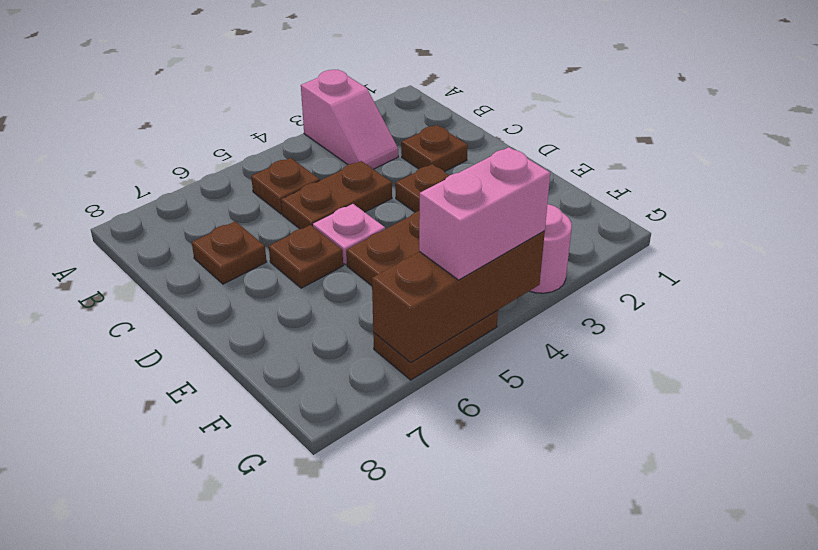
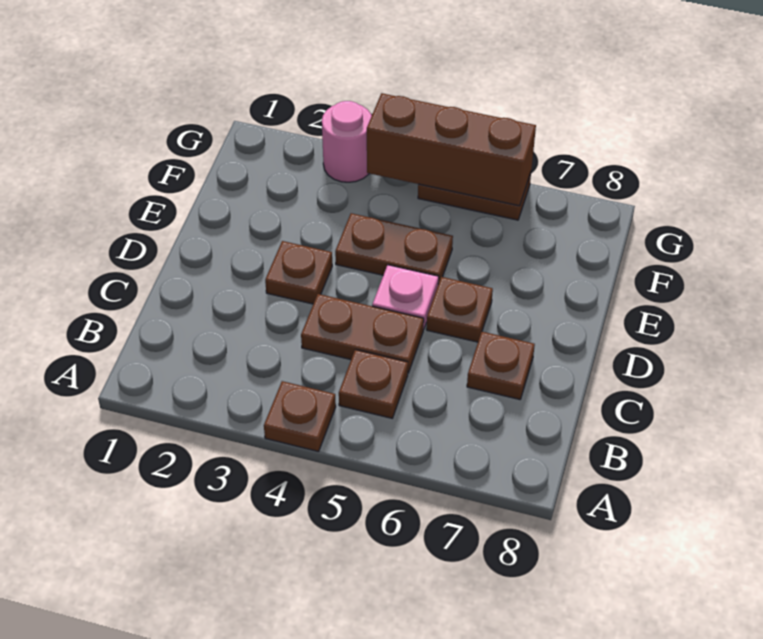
pink slope A3:B3 level 1 top A -> none
brown plate C2 level 1 -> brown plate A4 level 1
pink brick G4:G5 level 3 -> none

